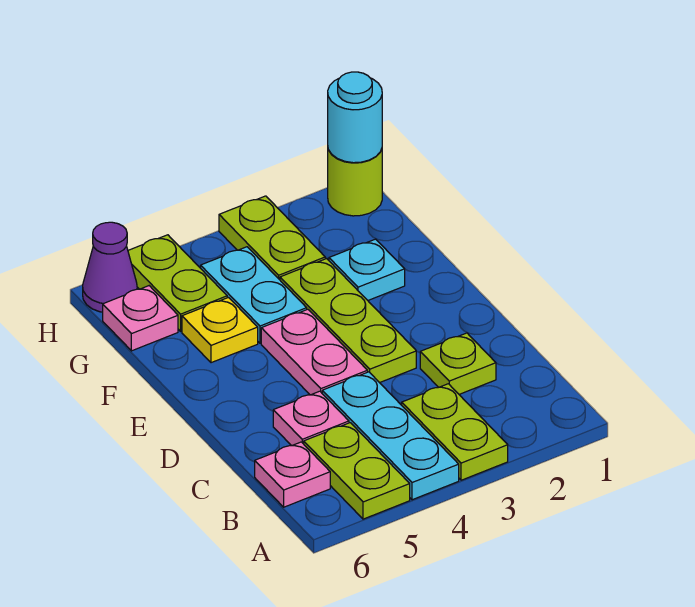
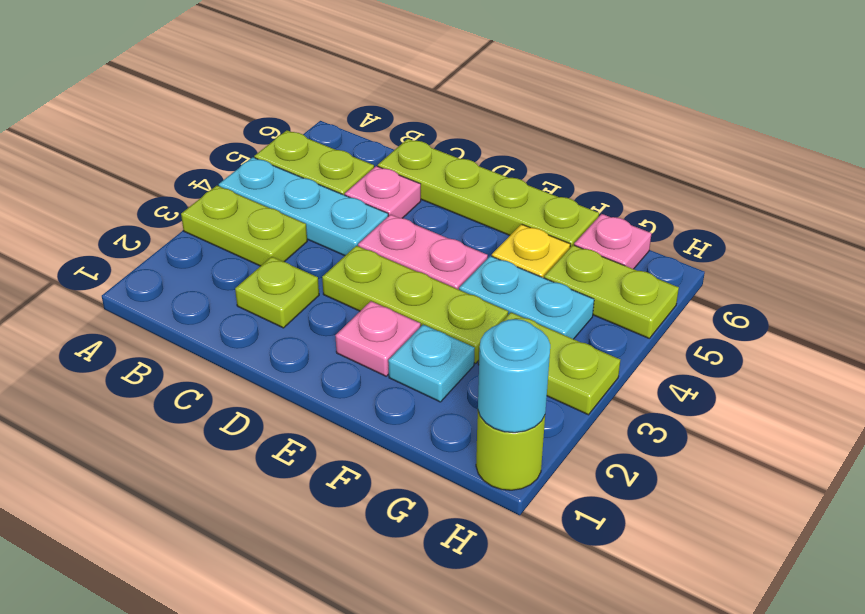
pink plate B6 level 1 -> pink plate E2 level 1
none -> lime plate C6:F6 level 1
purple cone H6 level 1 -> none

